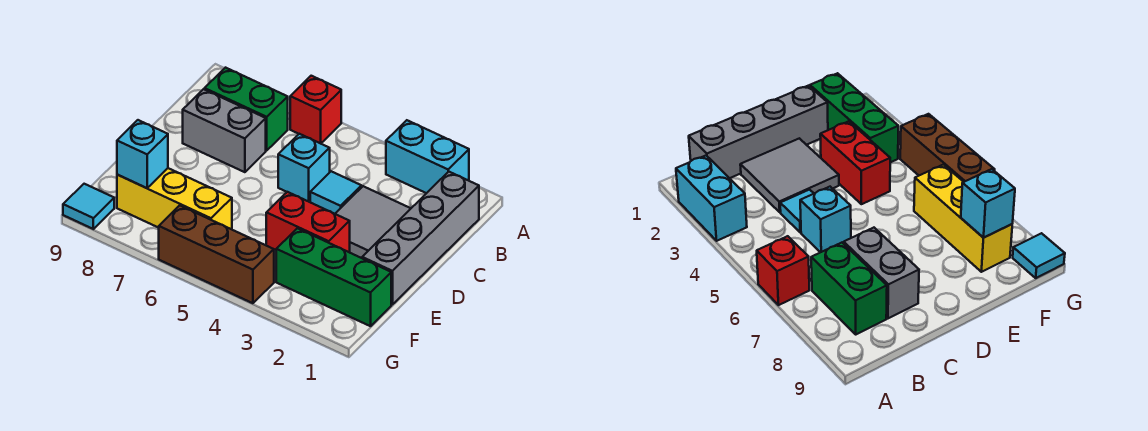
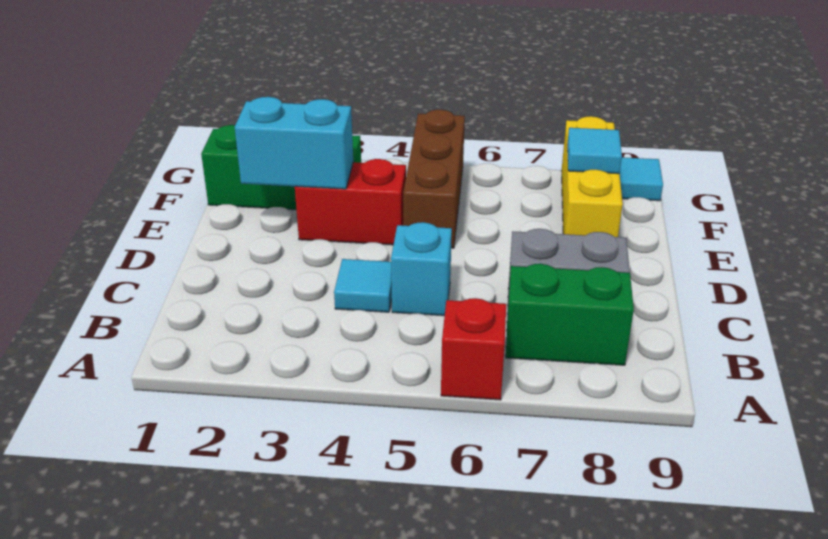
cyan brick A2:A3 level 1 -> cyan brick E2:E3 level 2
grey brick B1:E1 level 1 -> none
grey tile C2:D3 level 1 -> none
yellow brick F6:F8 level 1 -> yellow brick E8:G8 level 1
cyan brick F8 level 2 -> cyan tile F8 level 2
brown brick G4:G6 level 1 -> brown brick E5:G5 level 1

